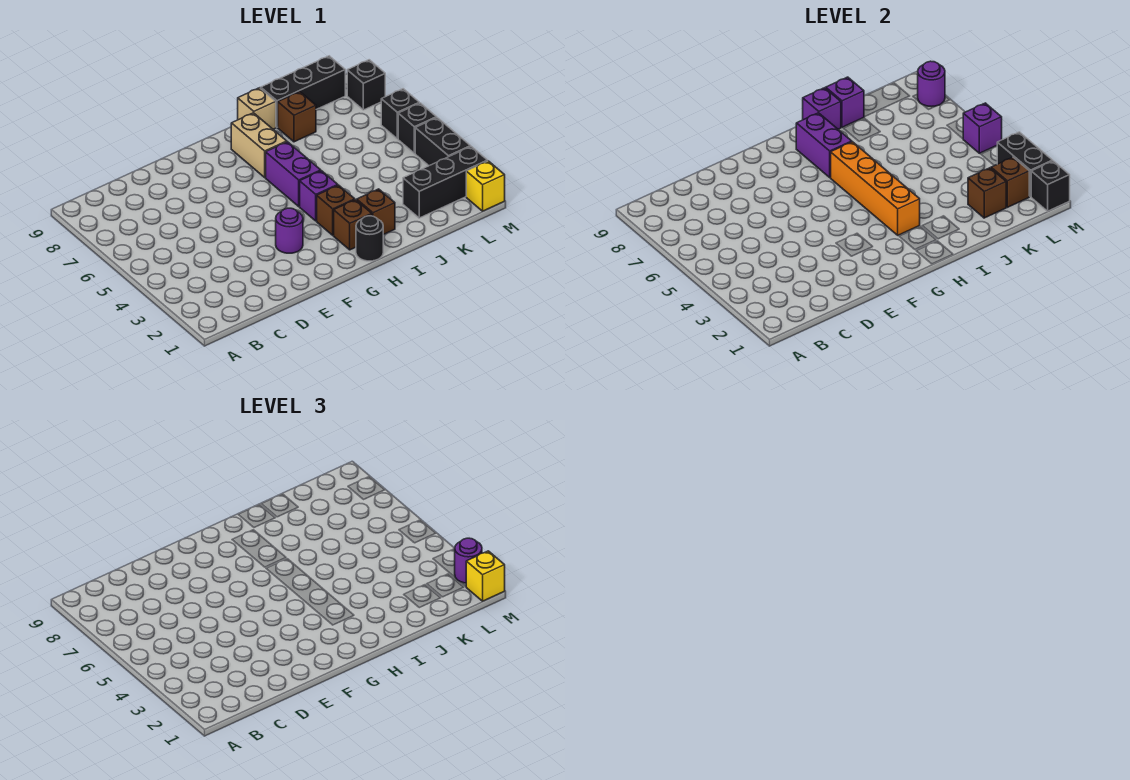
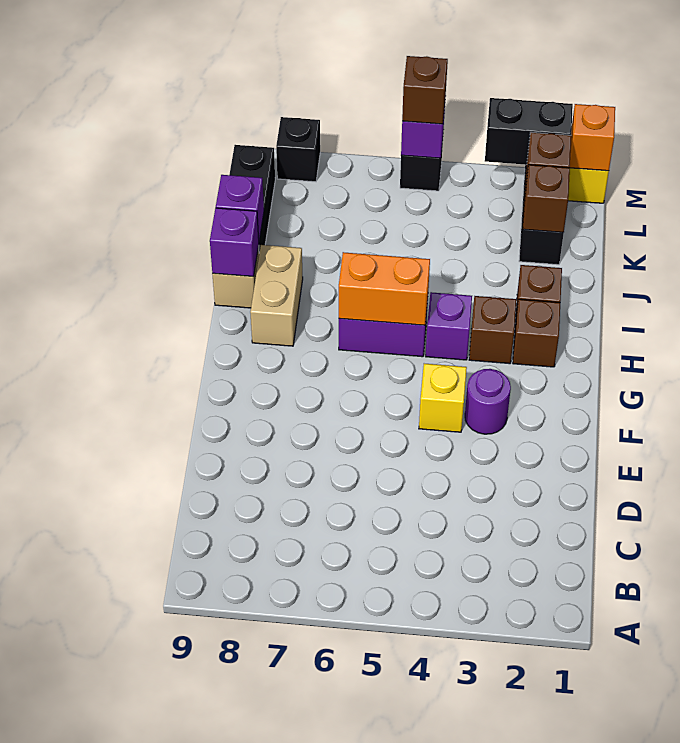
black round brick H1 level 1 -> none
orange brick H3:H6 level 2 -> orange brick H5:H6 level 2
tan brick H7:H8 level 1 -> tan brick H8:I8 level 1
purple brick H7:H8 level 2 -> none
brown brick J8 level 1 -> brown brick M5 level 3
black brick M1 level 2 -> orange brick M1 level 2
yellow brick M1 level 3 -> yellow brick F4 level 1
purple round brick M2 level 3 -> none
black brick M3:M4 level 1 -> none
black brick M6 level 1 -> none
purple round brick M8 level 2 -> none

